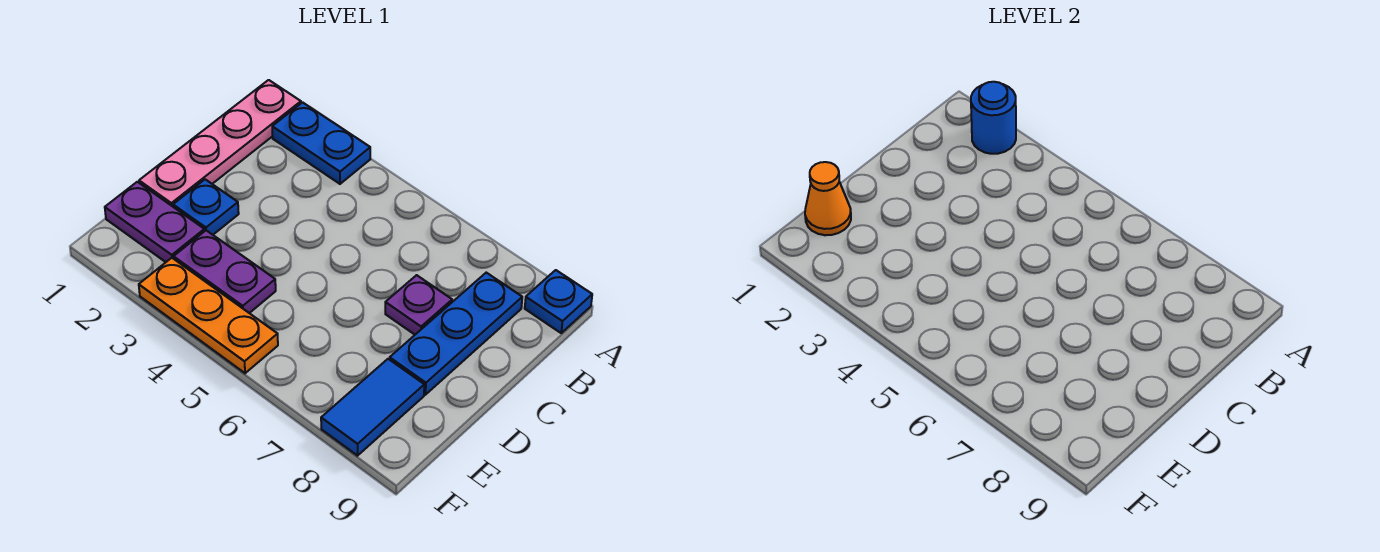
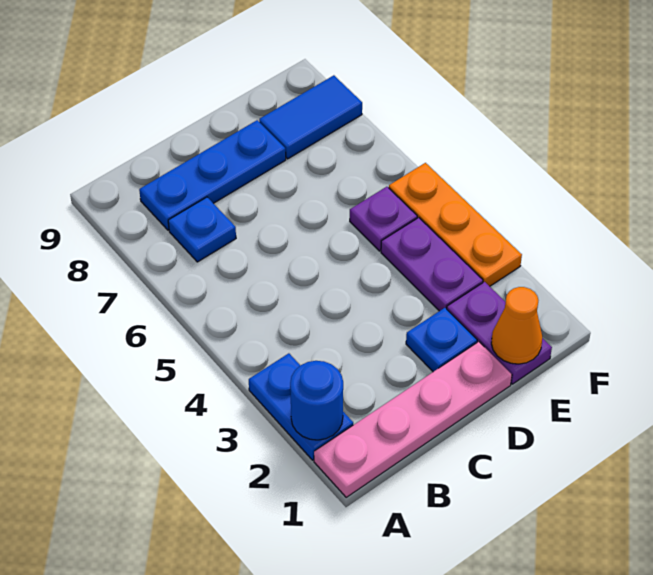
blue plate A9 level 1 -> blue plate B7 level 1
purple plate C7 level 1 -> purple plate E5 level 1

